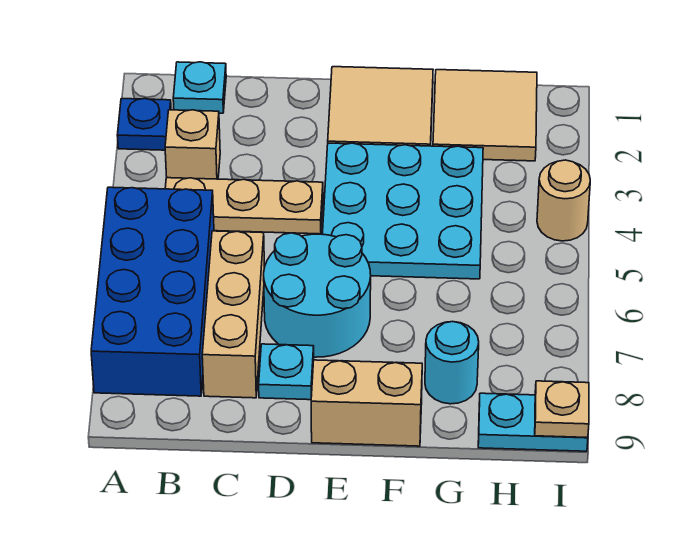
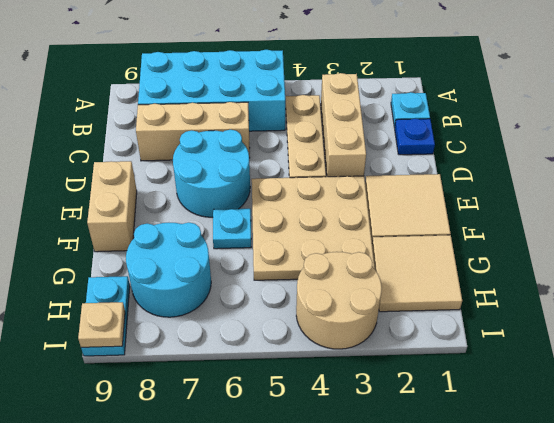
blue plate A2 level 1 -> blue plate C1 level 1
blue brick A5:B8 level 1 -> cyan brick A5:B8 level 1
tan brick B3 level 1 -> tan brick B3:D3 level 1
cyan plate D8 level 1 -> cyan plate F6 level 1
cyan plate E3:G5 level 1 -> tan plate E3:G5 level 1
cyan round brick G8 level 1 -> cyan round brick G7:H8 level 1
tan round brick I4 level 1 -> tan round brick H3:I4 level 1

